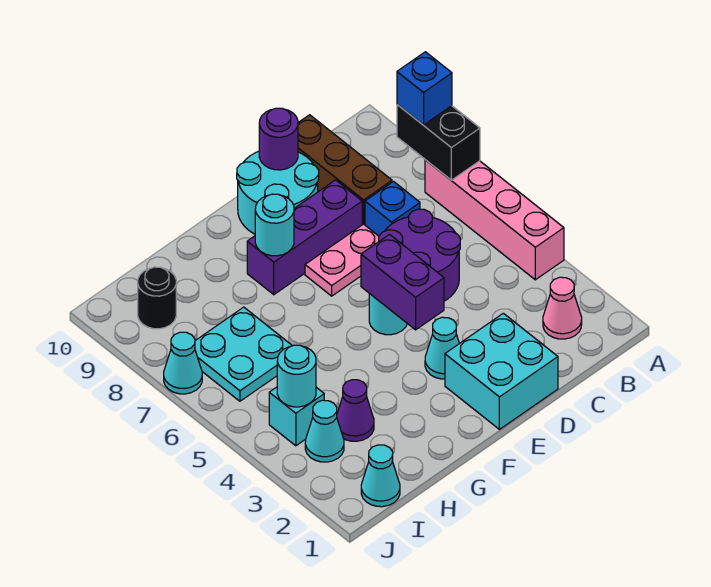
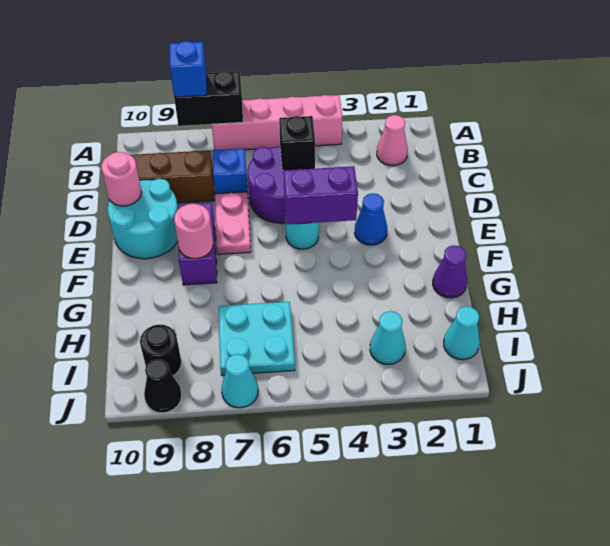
none -> black brick C5 level 2
cyan brick D1:E2 level 1 -> none
purple brick D8:F8 level 1 -> purple brick E8:F8 level 1
purple round brick D10 level 2 -> pink round brick D10 level 2
cyan cone E3 level 1 -> blue cone E3 level 1
cyan round brick F8 level 2 -> pink round brick F8 level 2
purple cone H3 level 1 -> purple cone G1 level 1
cyan brick I4 level 1 -> none
cyan round brick I4 level 2 -> none
none -> black cone J9 level 1

